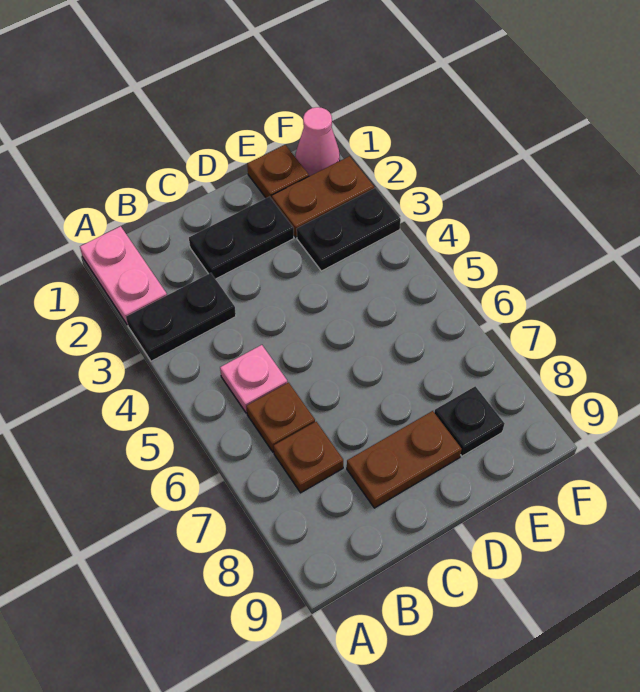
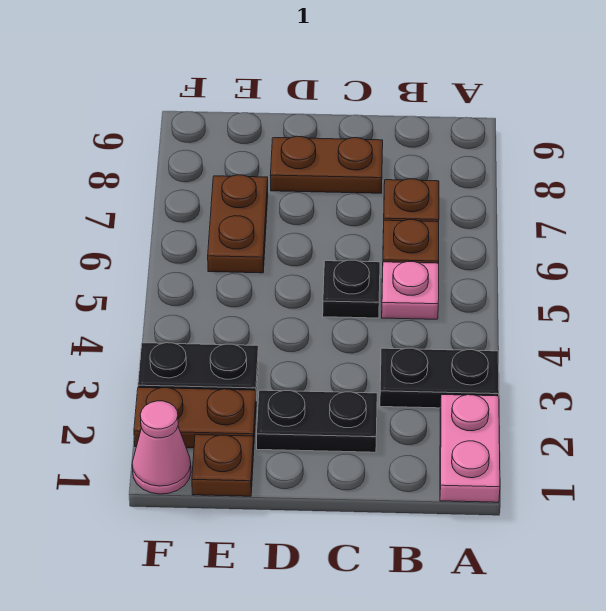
none -> brown plate E6:E7 level 1
black plate E8 level 1 -> black plate C5 level 1

